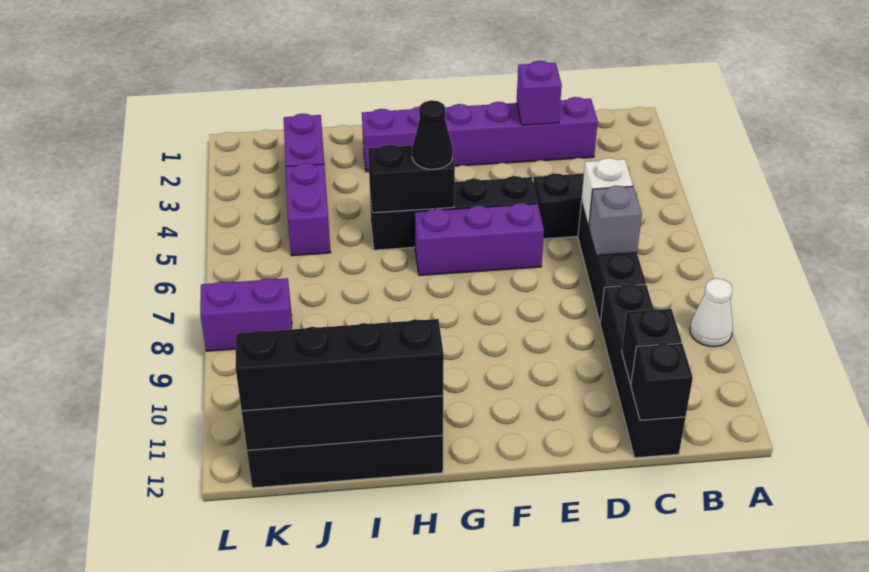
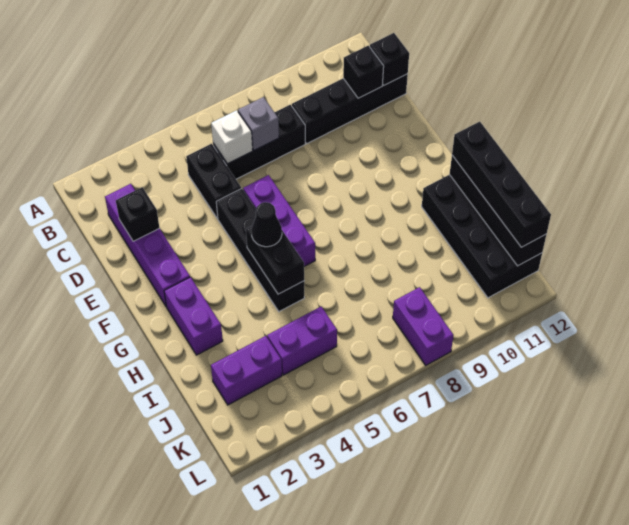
white cone A9 level 1 -> none
purple brick D2 level 2 -> black brick D2 level 2

